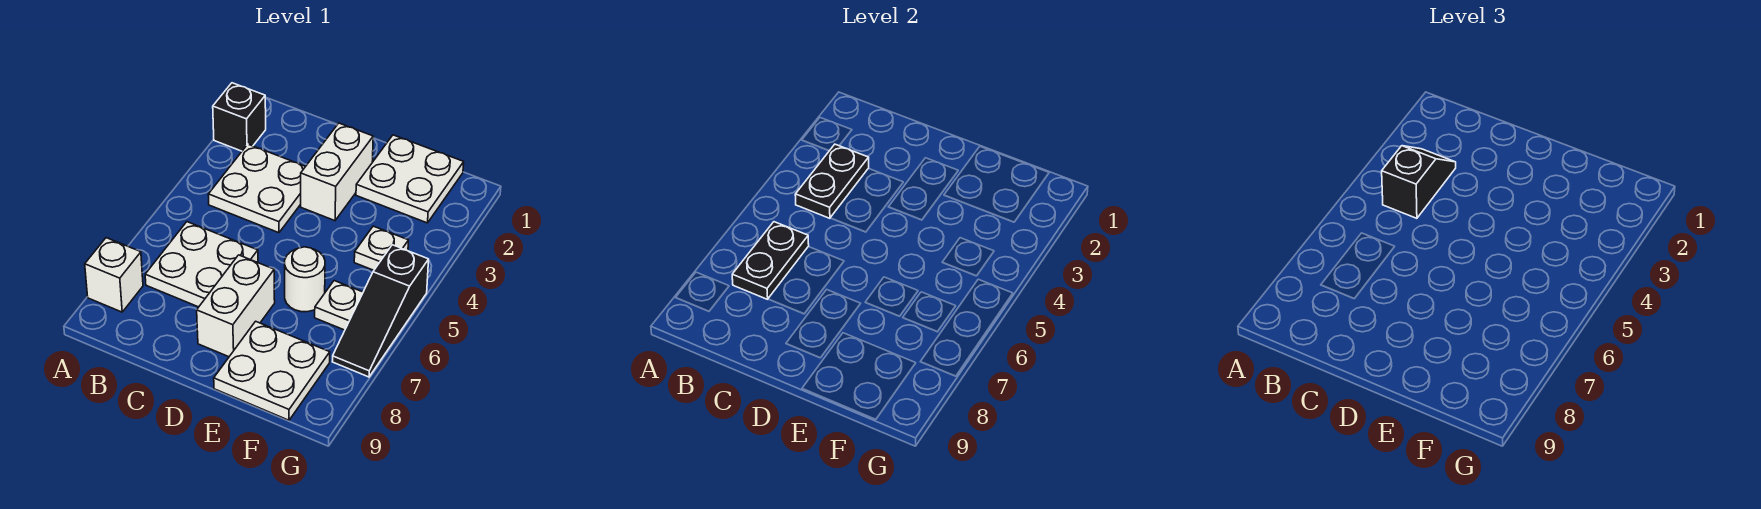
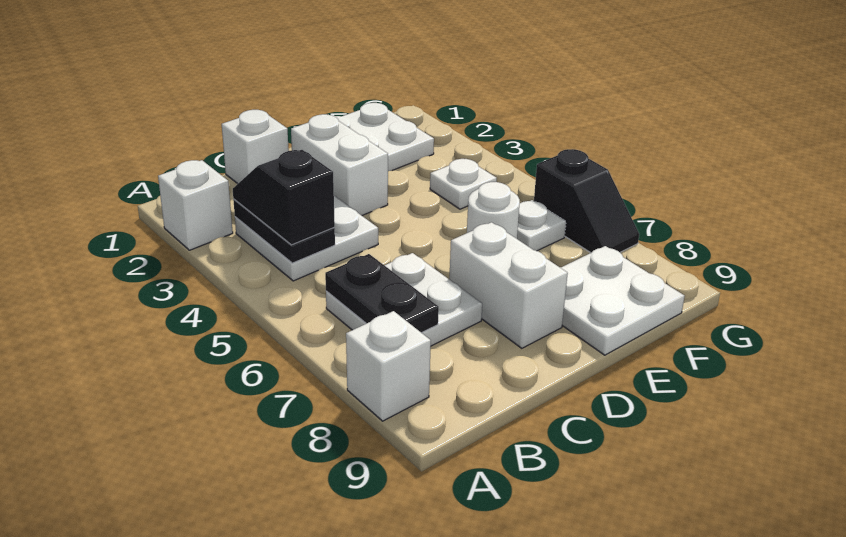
black brick A2 level 1 -> white brick A2 level 1
none -> white brick C1 level 1
black slope G5:G7 level 1 top 5 -> black slope G6:G7 level 1 top 6

